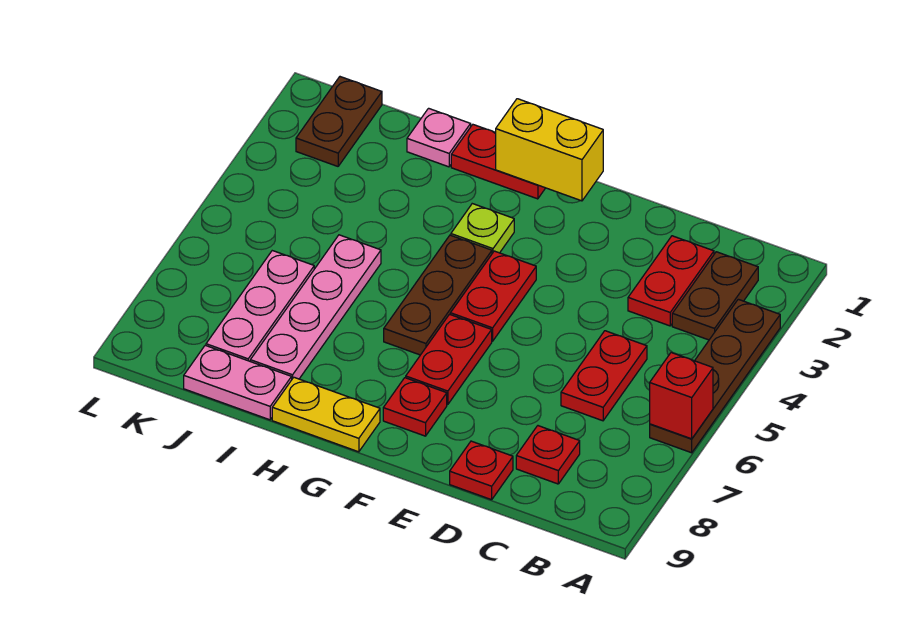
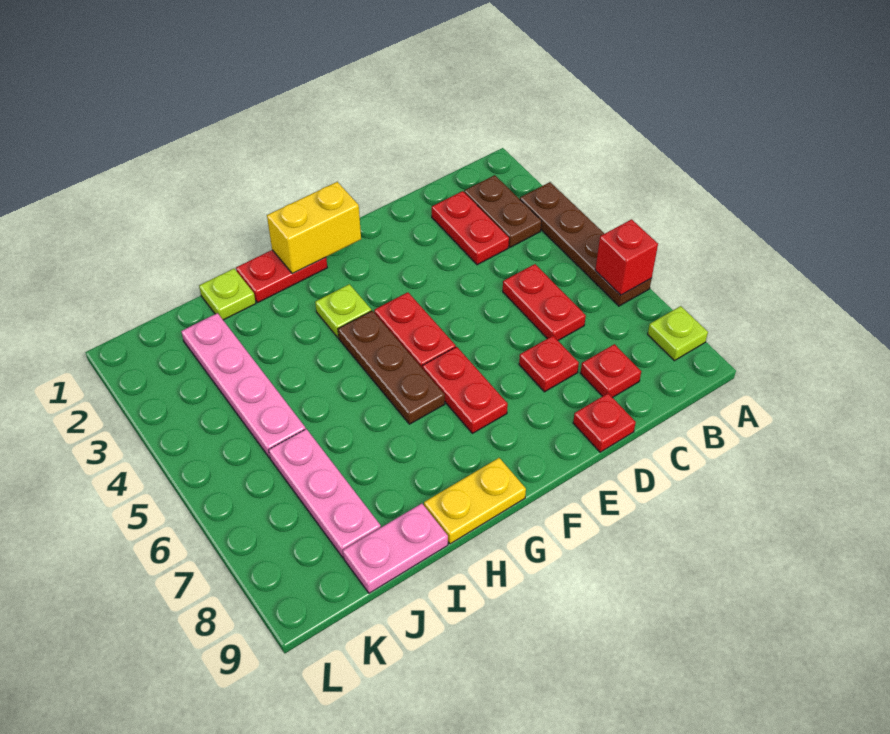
none -> lime plate A8 level 1
red plate F8 level 1 -> red plate D7 level 1
pink plate I1 level 1 -> lime plate I1 level 1
pink plate I5:I8 level 1 -> pink plate J2:J5 level 1
brown plate K1:K2 level 1 -> none

